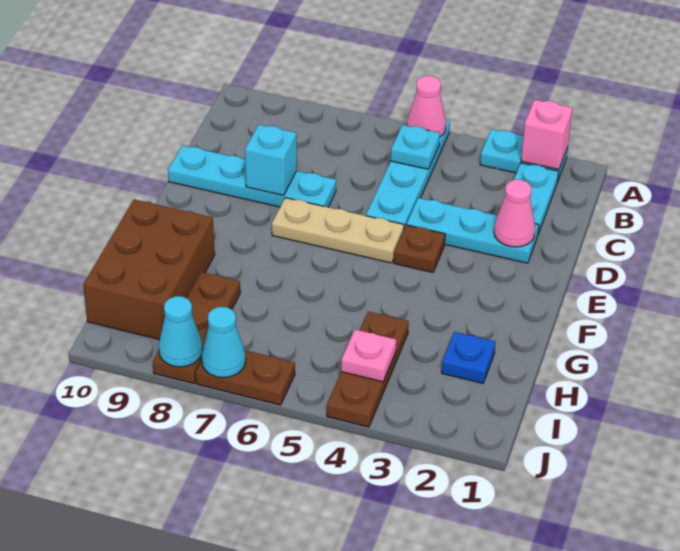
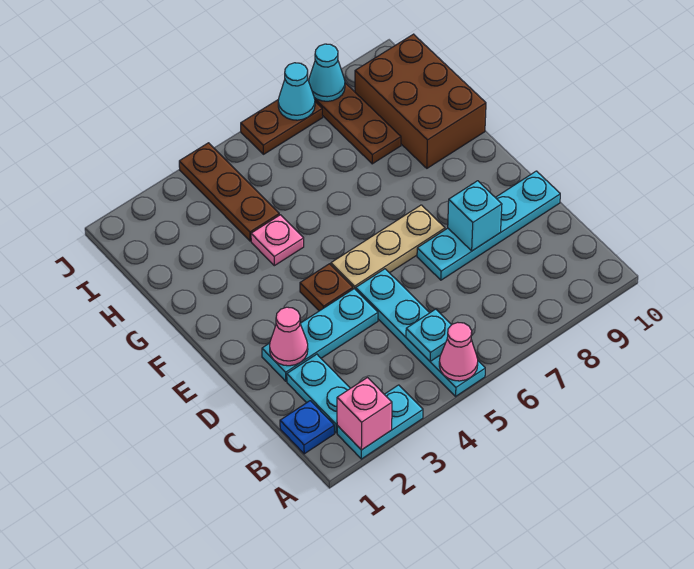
blue plate H2 level 1 -> blue plate B1 level 1
pink plate I4 level 2 -> pink plate G4 level 1

